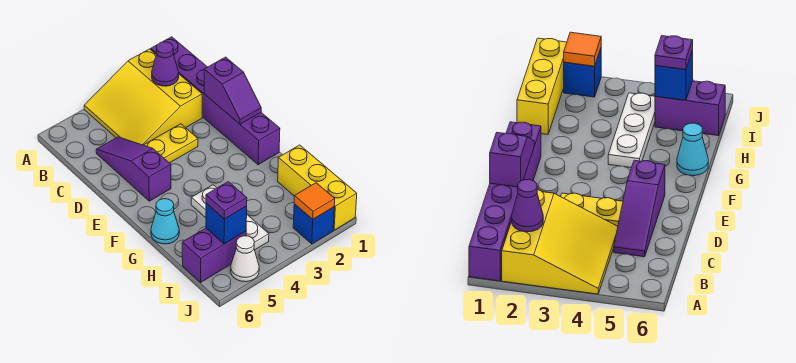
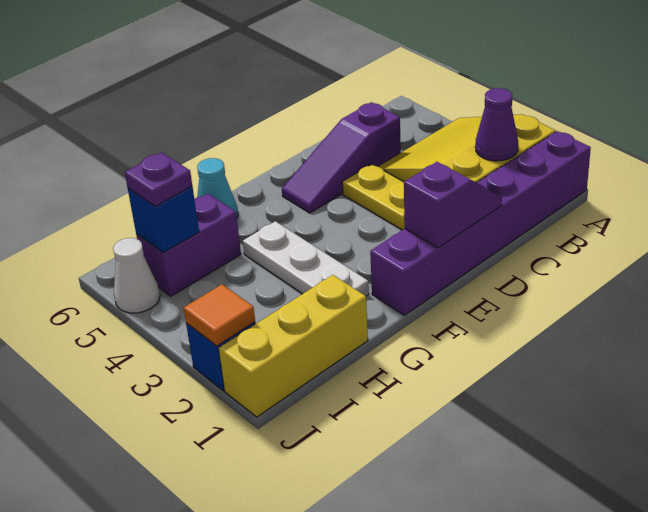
purple slope C5:E5 level 1 top E -> purple slope C5:E5 level 1 top C
purple slope D1:E1 level 2 top D -> purple slope D1:E1 level 2 top E
white plate G4:I4 level 1 -> white plate G2:G4 level 1
purple brick I5:I6 level 1 -> purple brick H5:I5 level 1

